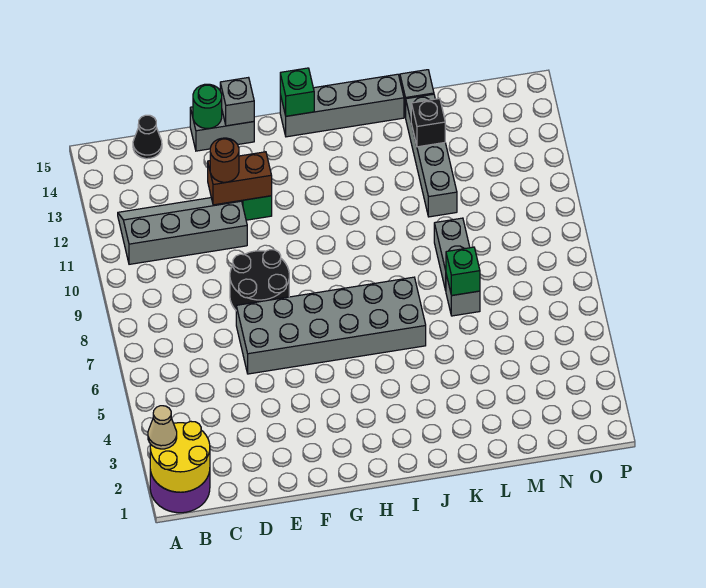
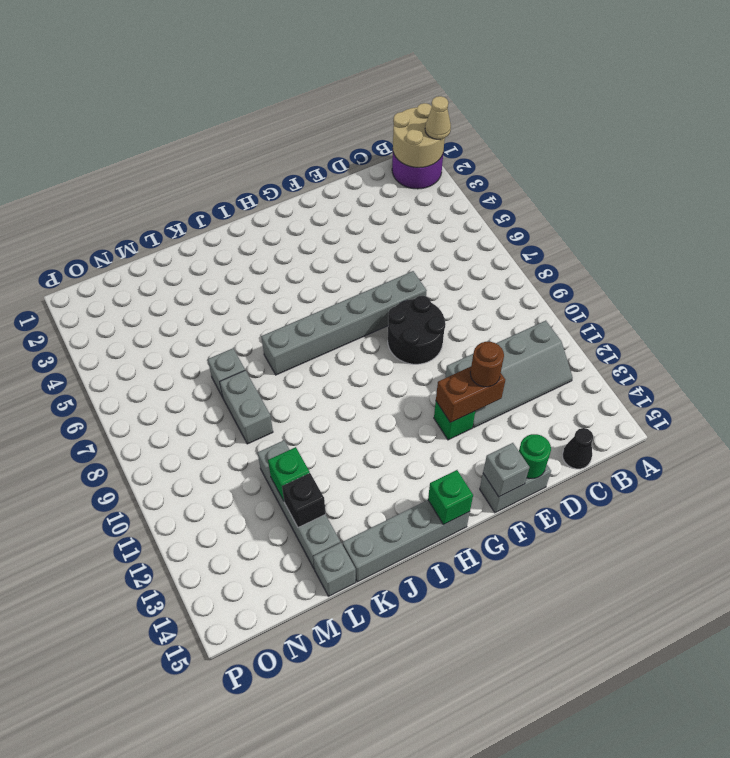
yellow round brick A1:B2 level 2 -> tan round brick A1:B2 level 2
grey brick E6:J7 level 1 -> grey brick E7:J7 level 1
green brick L7 level 2 -> green brick L12 level 2

